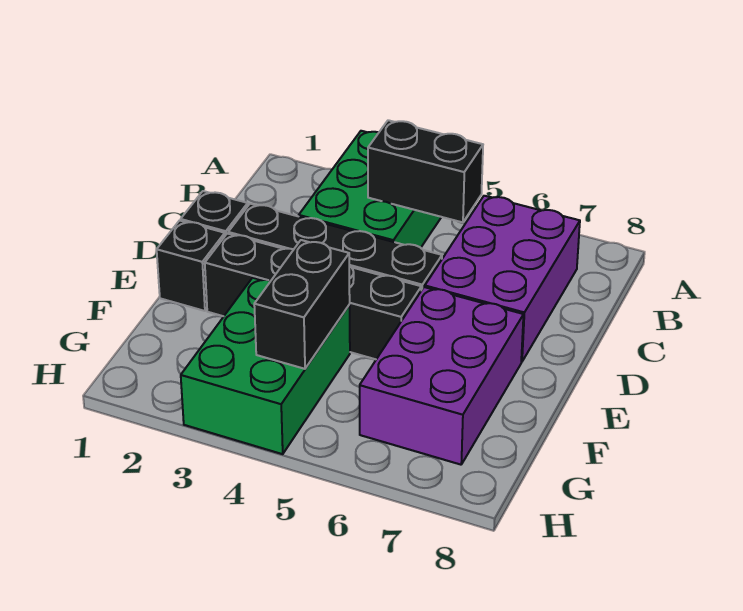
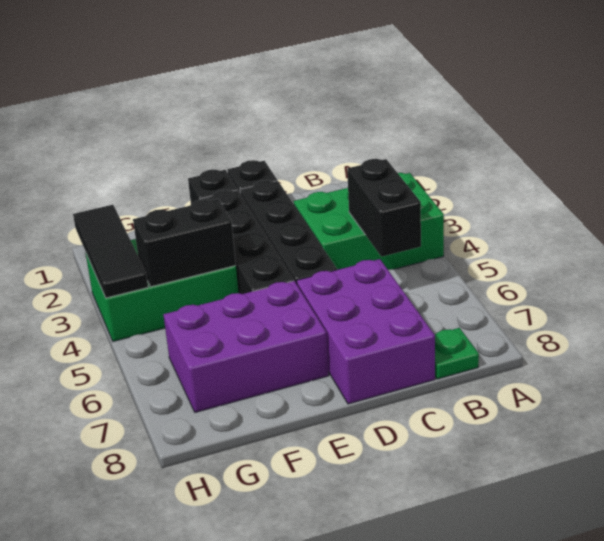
purple brick B6:D7 level 1 -> purple brick C6:D8 level 1
none -> green plate B8 level 1
none -> black tile H2:H4 level 2

